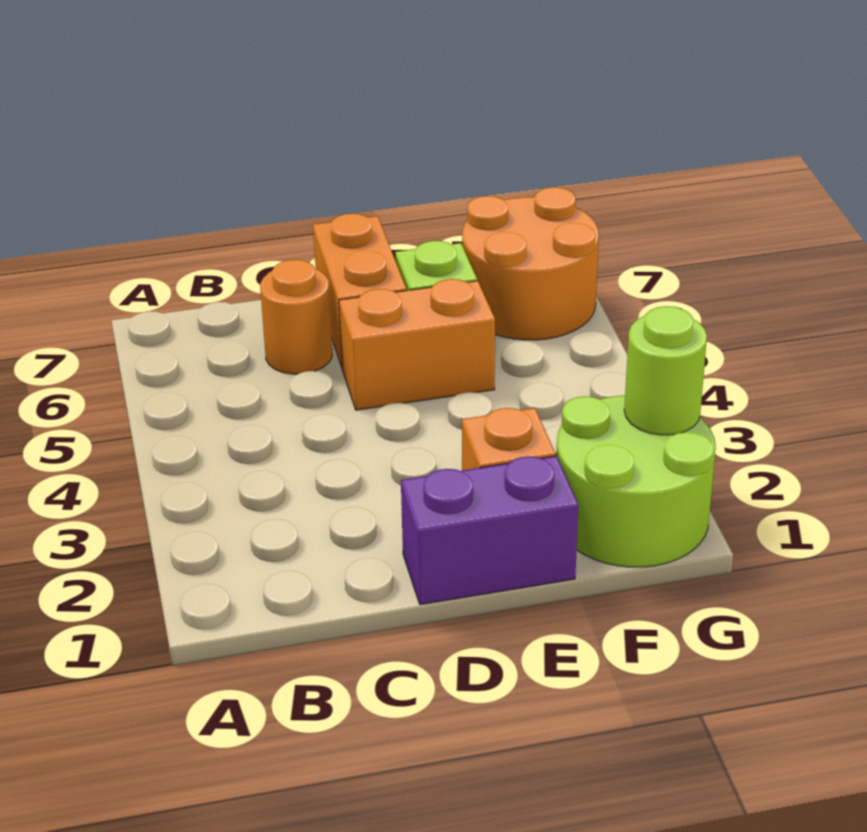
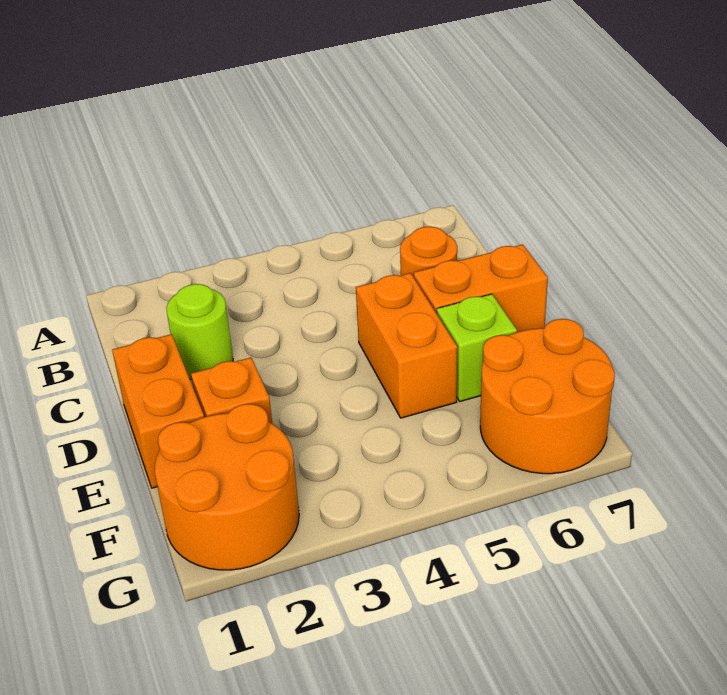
purple brick D1:E1 level 1 -> orange brick D1:E1 level 1
lime round brick F1:G2 level 1 -> orange round brick F1:G2 level 1
lime round brick G2 level 2 -> lime round brick C2 level 1

